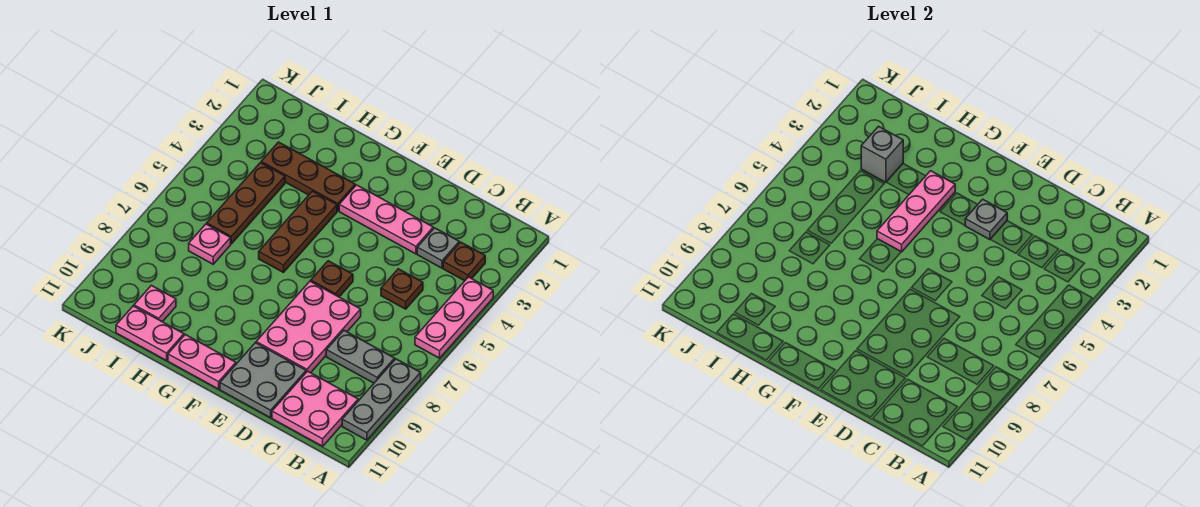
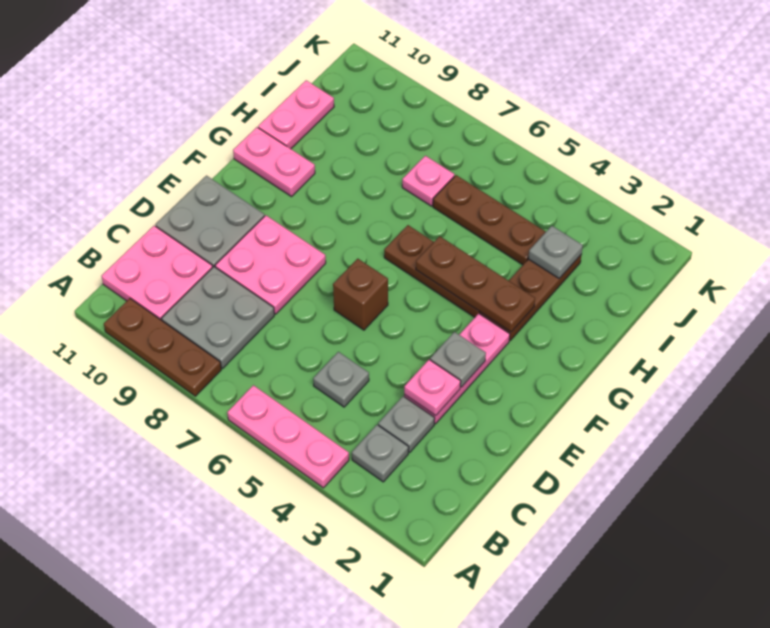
grey plate A8:A10 level 1 -> brown plate A8:A10 level 1
brown plate B3 level 1 -> grey plate B3 level 1
grey plate B8:C8 level 1 -> grey plate B8:C9 level 1
brown plate C5 level 1 -> grey plate C5 level 1
pink plate D7:E9 level 1 -> pink plate D8:E9 level 1
brown plate E6 level 1 -> brown brick E6 level 1
pink plate F11:G11 level 1 -> pink plate G10:G11 level 1
pink plate G3:G5 level 2 -> brown plate G3:G5 level 2
grey brick I3 level 2 -> grey plate I3 level 2
pink plate I10 level 1 -> pink plate D3 level 2

